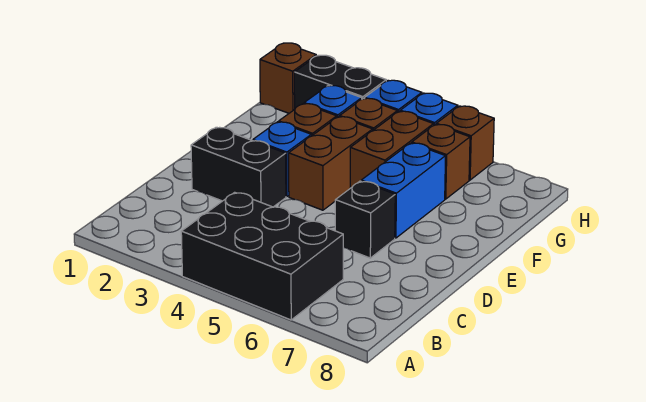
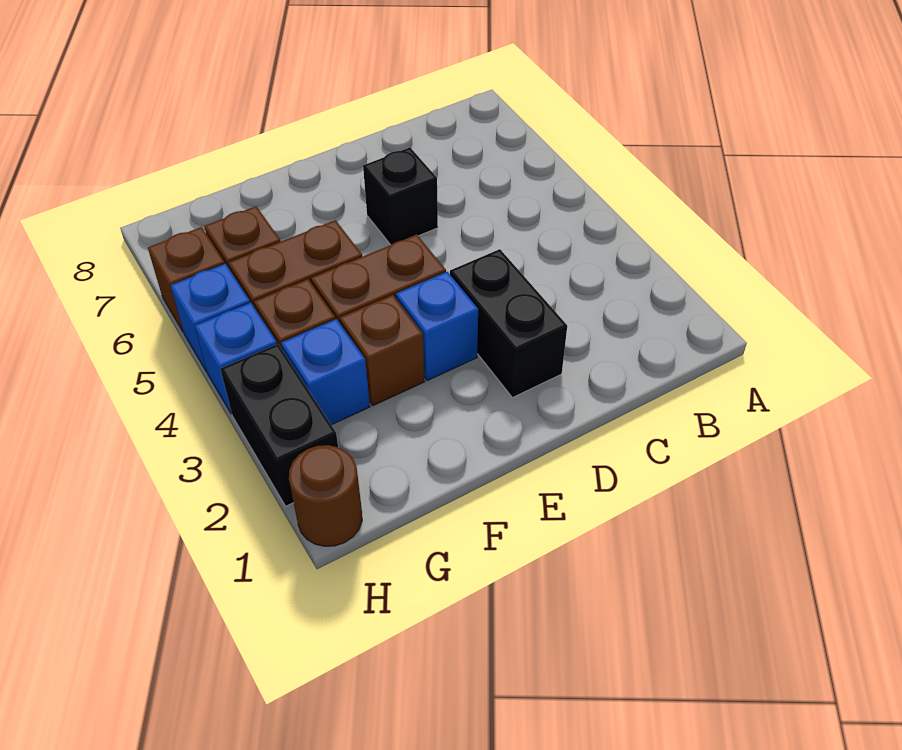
black brick A4:B6 level 1 -> none
blue brick E6:F6 level 1 -> none
brown brick H1 level 1 -> brown round brick H1 level 1

